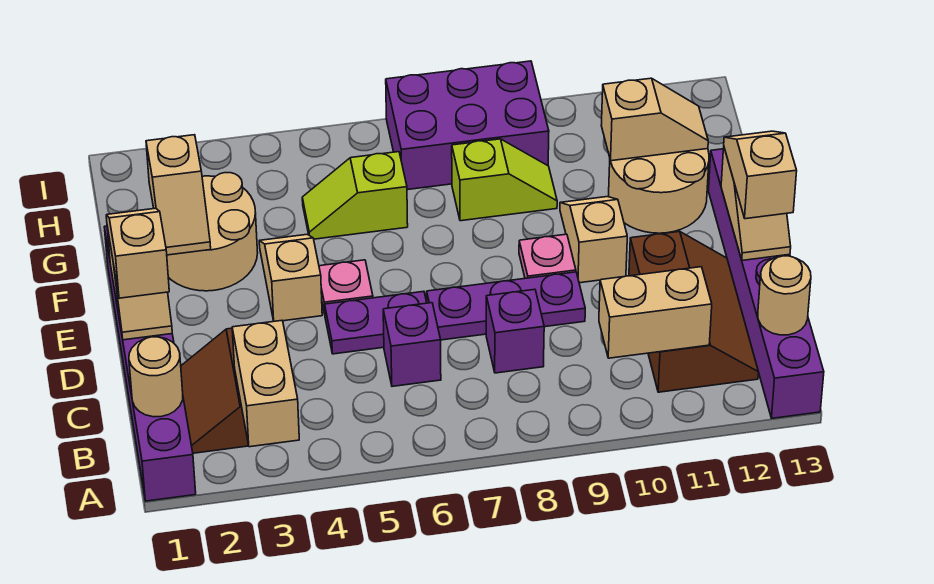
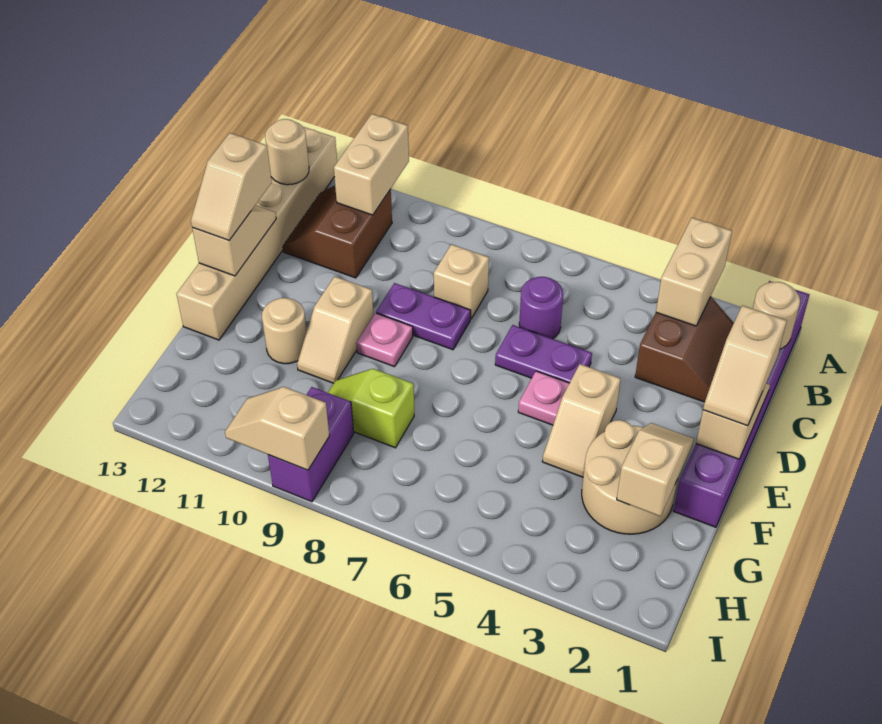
purple brick A13:F13 level 1 -> tan brick A13:F13 level 1
tan brick B10:B11 level 2 -> tan brick A11:B11 level 2
brown slope B11:D12 level 1 top 11 -> brown slope B11:C12 level 1 top 11
purple brick C6 level 1 -> purple round brick C6 level 1
purple brick C8 level 1 -> tan brick C8 level 1
purple plate D7:D9 level 1 -> purple plate D8:D9 level 1
tan round brick F11:G12 level 1 -> tan round brick F11 level 1
lime slope G5:G6 level 1 top 6 -> none
tan slope G11:G12 level 2 top 11 -> tan slope I9:I10 level 2 top 9
purple brick H7:I9 level 1 -> purple brick H9:I9 level 1

